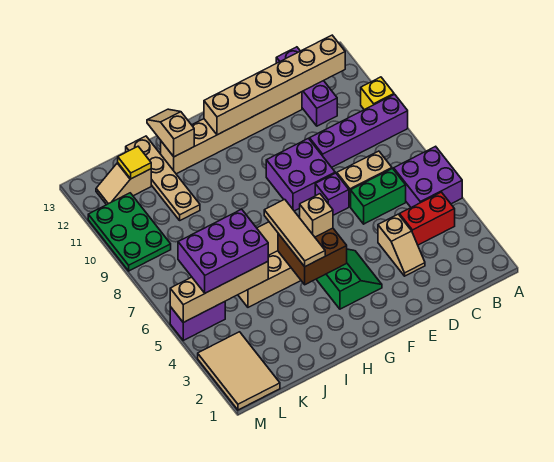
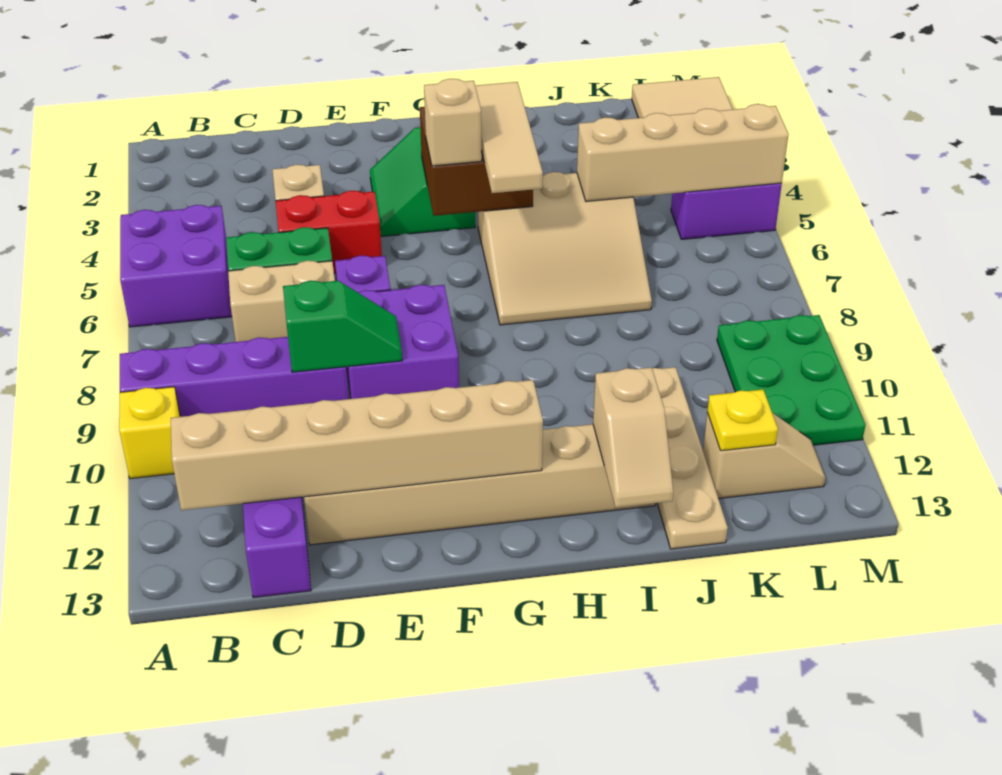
red brick B4:C4 level 1 -> red brick D5:E5 level 1
none -> green slope D9:E9 level 2 top D
purple brick J5:L6 level 3 -> none
yellow tile K12 level 2 -> yellow plate K12 level 2

